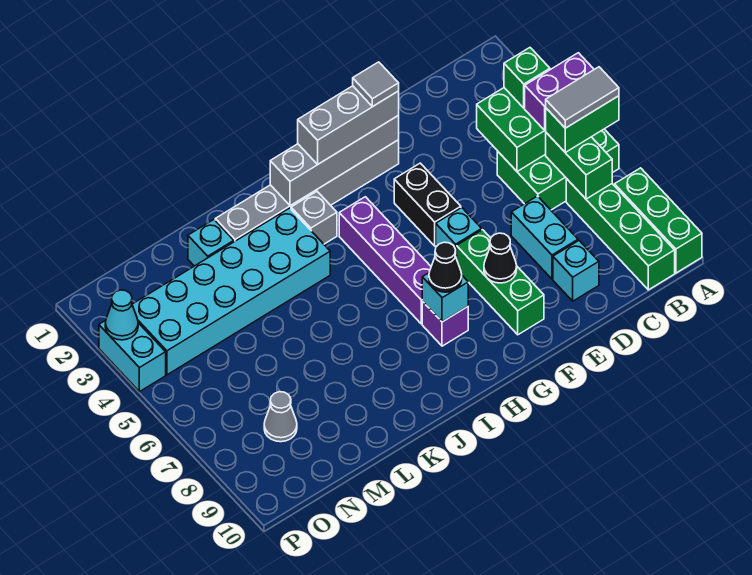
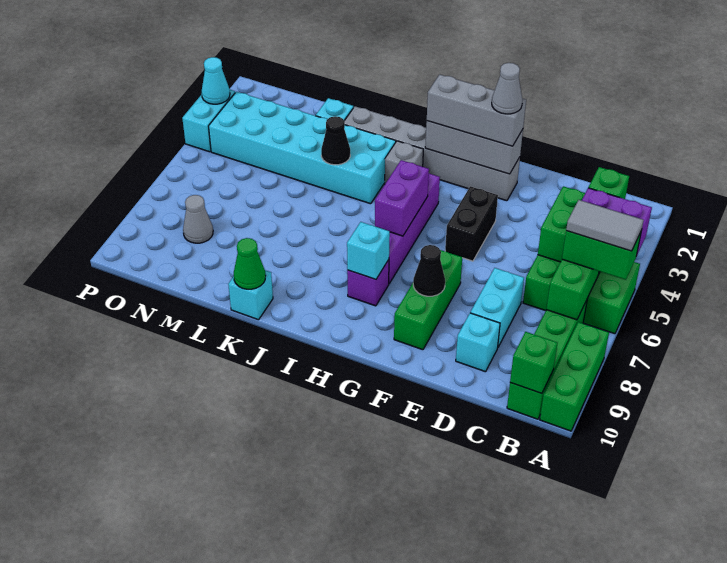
none -> green brick B10 level 2
grey brick F2:I2 level 2 -> grey brick F2:H2 level 2
grey tile F2 level 4 -> grey cone F2 level 4
cyan brick F6 level 1 -> cyan brick K10 level 1
none -> purple brick H5:H6 level 2
black cone H8 level 3 -> black cone K4 level 2
none -> green cone K10 level 2

